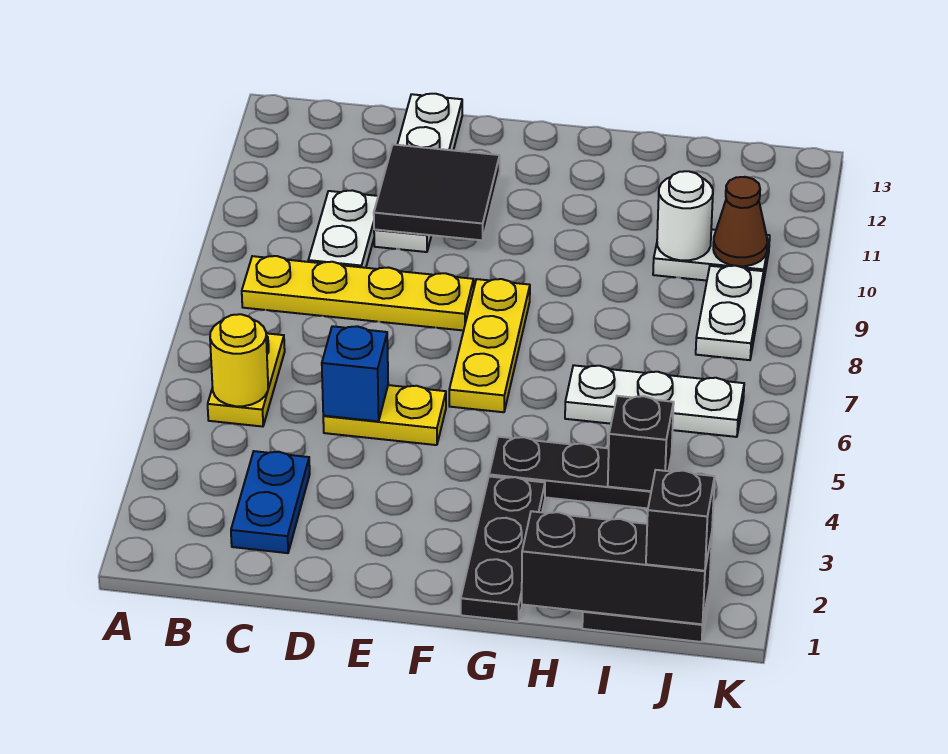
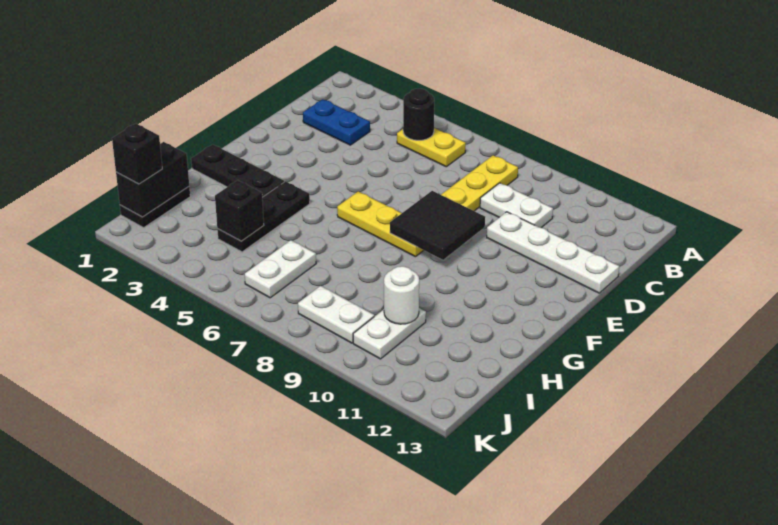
yellow round brick B5 level 2 -> black round brick B5 level 2
yellow plate D5:E5 level 1 -> none
blue brick D5 level 2 -> none
black tile D10:E11 level 2 -> black tile E8:F9 level 2
black brick H1:J1 level 2 -> black brick I1:J1 level 2
white plate H6:J6 level 1 -> white plate I6:J6 level 1
brown cone J10 level 2 -> none

